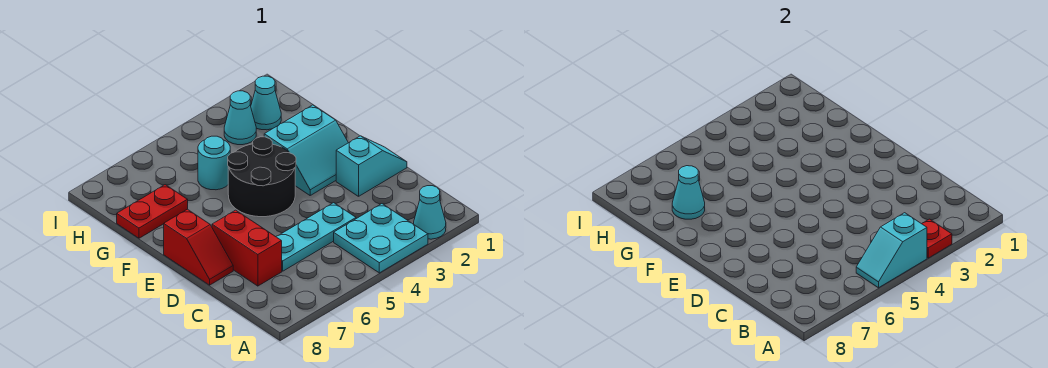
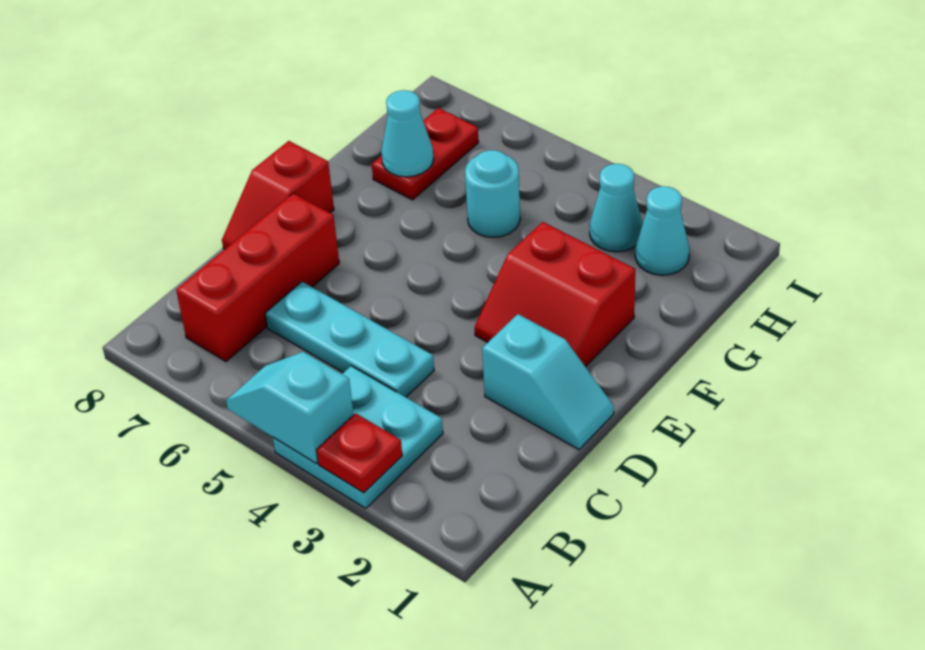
cyan cone A2 level 1 -> none
red brick C7:D7 level 1 -> red brick B7:D7 level 1
cyan slope E2:F3 level 1 top F -> red slope E2:F3 level 1 top F
black round brick E4:F5 level 1 -> none
red plate G7:G8 level 1 -> red plate G7:H7 level 1

